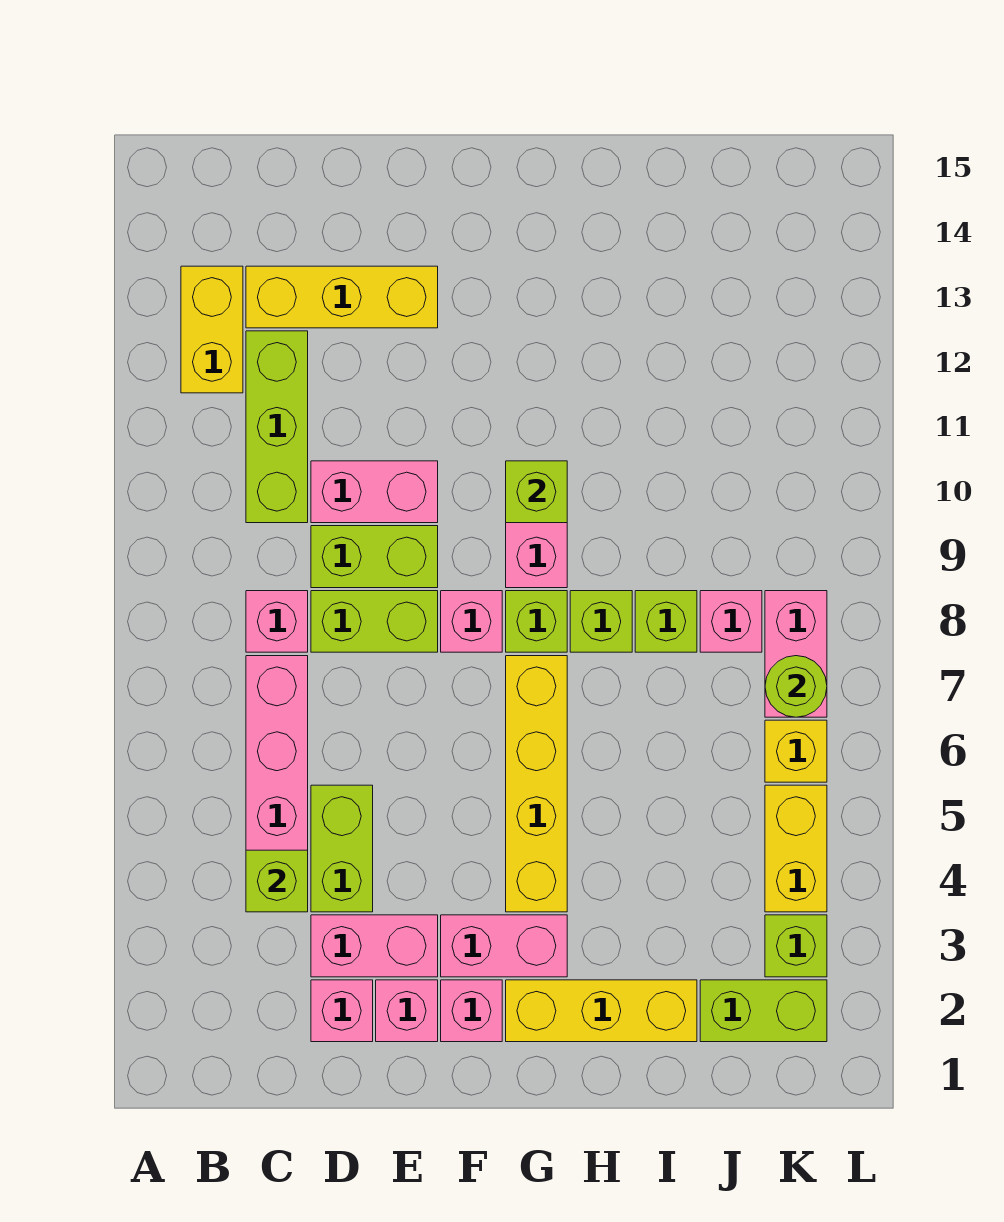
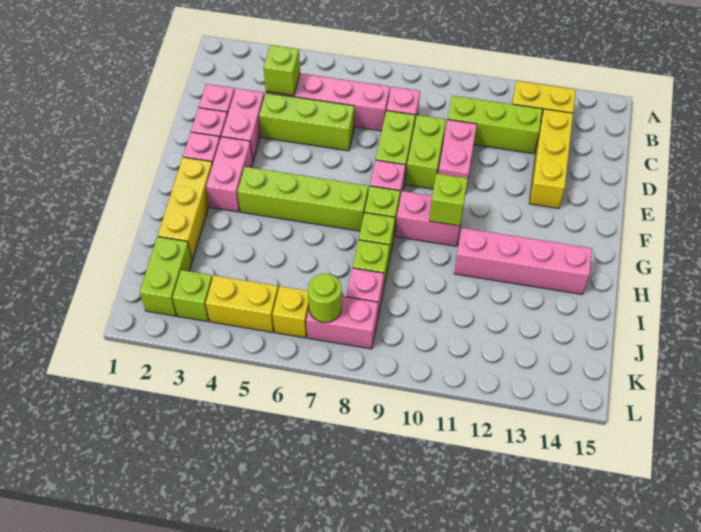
lime brick D4:D5 level 1 -> lime brick D4:D6 level 1
yellow brick G4:G7 level 1 -> lime brick G4:G7 level 1
none -> pink brick H11:H14 level 1

